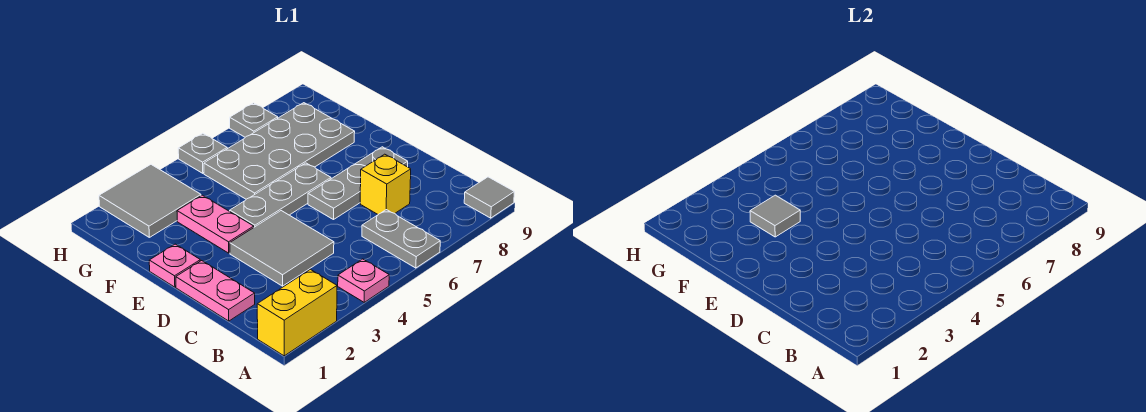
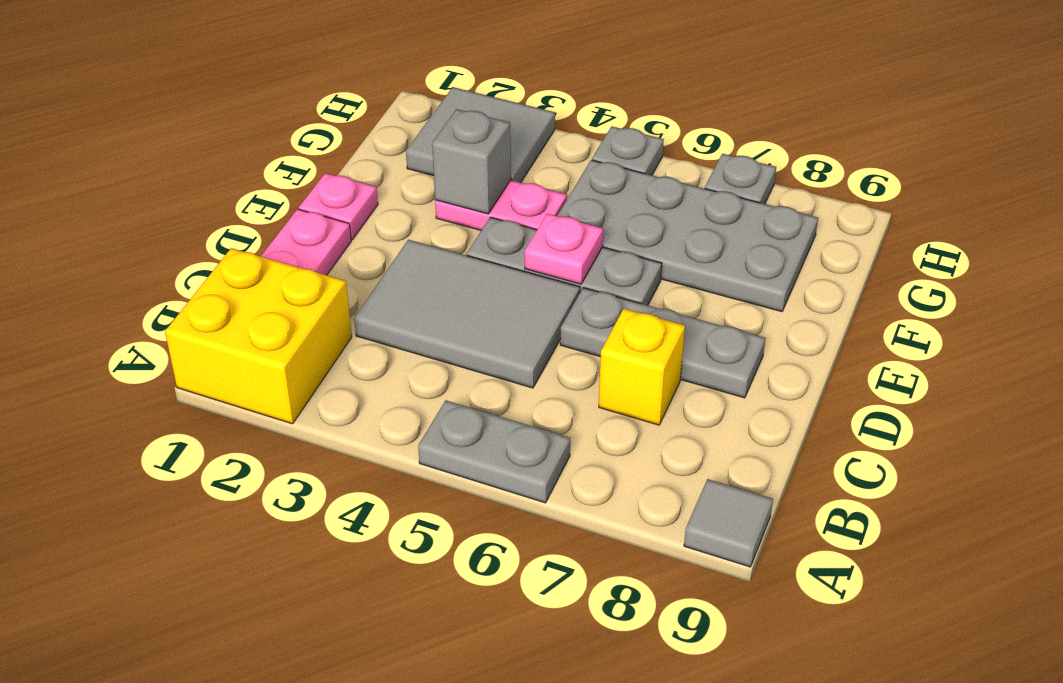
yellow brick A1:A2 level 1 -> yellow brick A1:B2 level 1
pink plate A4 level 1 -> pink plate E5 level 2
grey plate A6:B6 level 1 -> grey plate A5:A6 level 1
grey tile C3:D4 level 1 -> grey tile C3:D5 level 1
pink plate E3:F3 level 1 -> pink plate F3:F4 level 1
grey tile F3 level 2 -> grey brick F3 level 2

